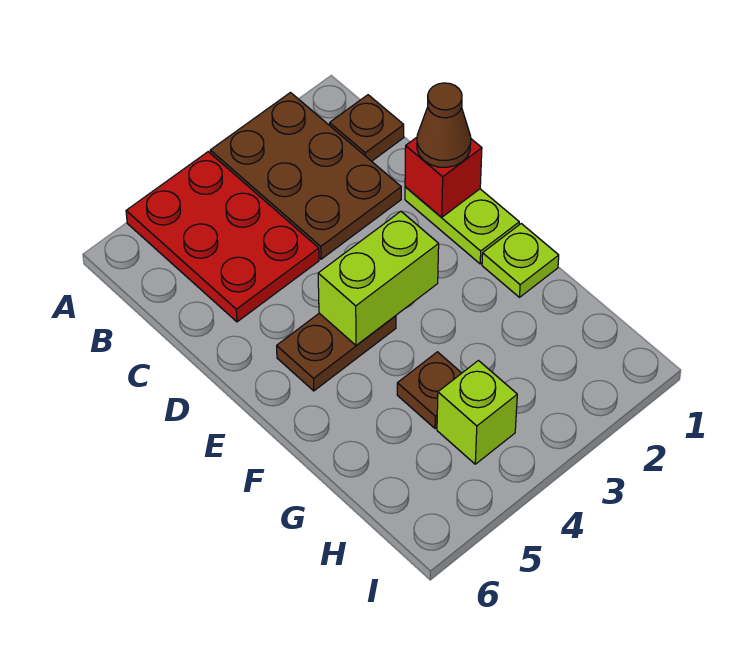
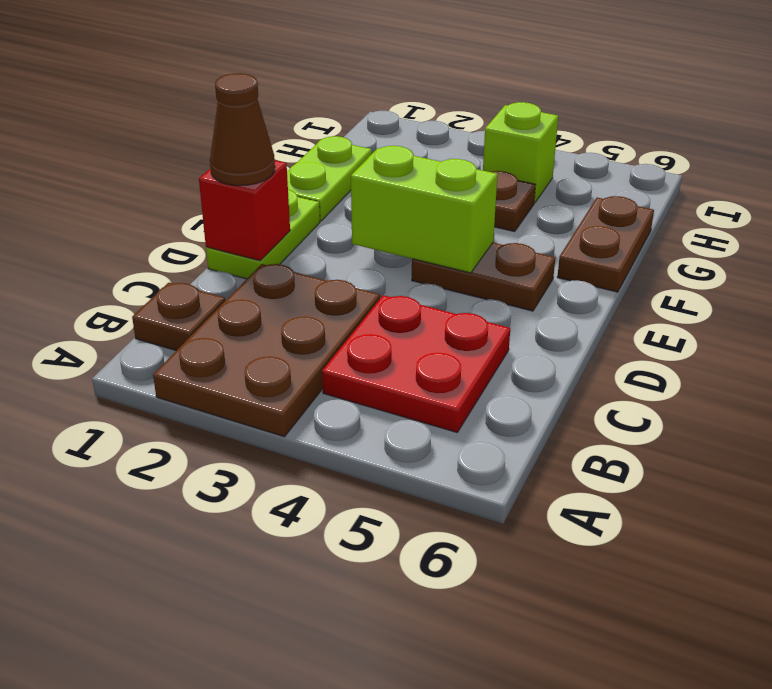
red plate A4:C5 level 1 -> red plate B4:C5 level 1
lime plate F1 level 1 -> lime plate F1:G1 level 1
none -> brown plate F6:G6 level 1

